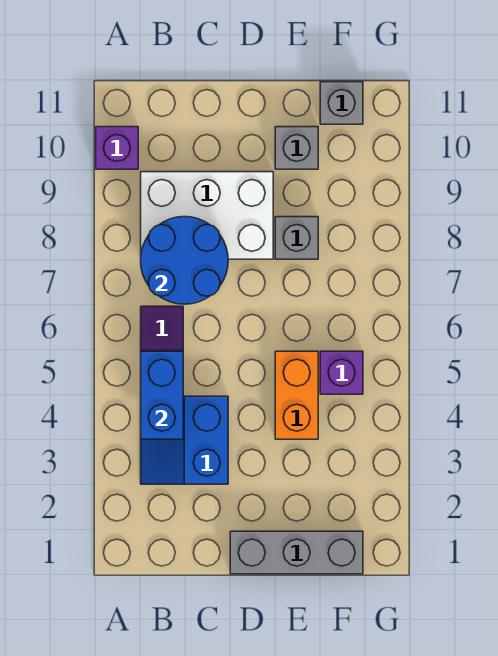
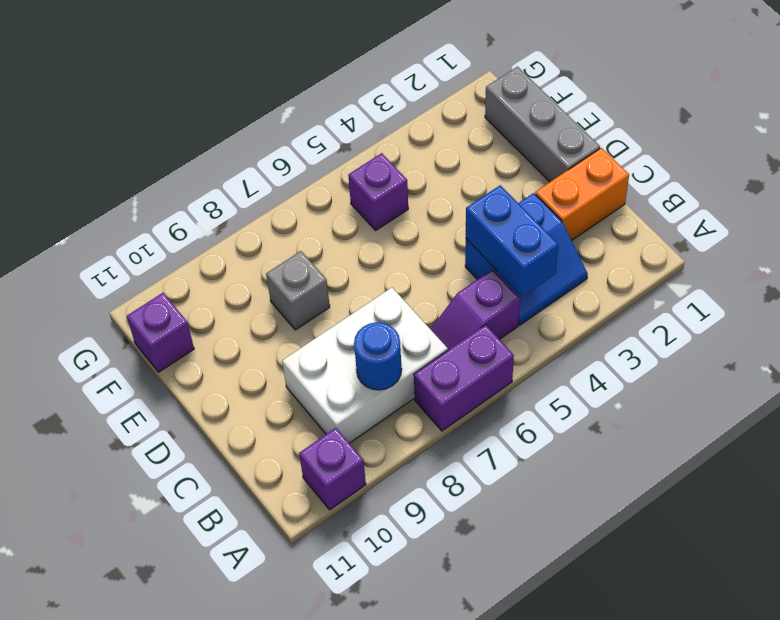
none -> purple brick A6:A7 level 1
blue brick B4:B5 level 2 -> blue brick B4:C4 level 2
blue round brick B7:C8 level 2 -> blue round brick B8 level 2
white brick B8:D9 level 1 -> white brick B7:C9 level 1
orange brick E4:E5 level 1 -> orange brick C1:C2 level 1
grey brick E10 level 1 -> none
grey brick F11 level 1 -> purple brick F11 level 1

